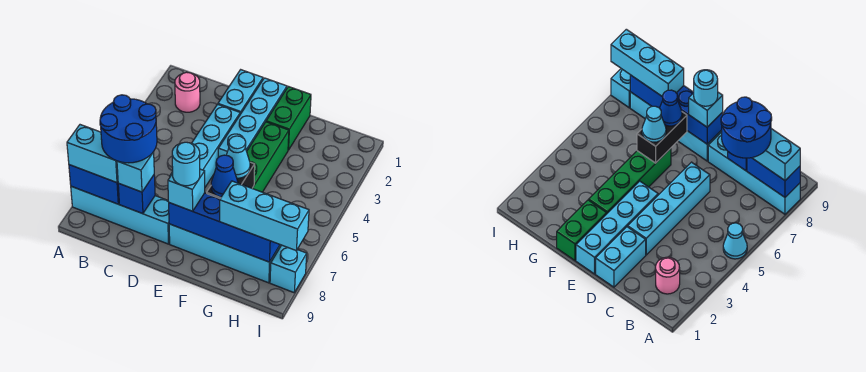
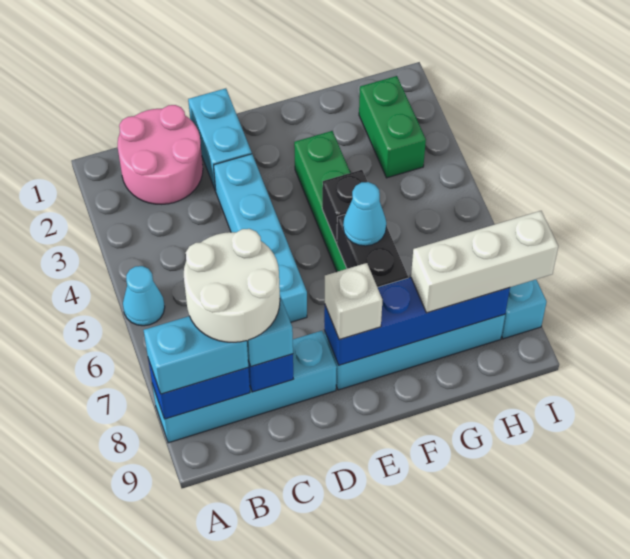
pink round brick B2 level 1 -> pink round brick B1:C2 level 1
blue round brick B7:C8 level 4 -> white round brick B7:C8 level 4
cyan brick E1:E4 level 1 -> none
cyan brick E8 level 3 -> white brick E8 level 3
cyan round brick E8 level 4 -> none
green brick F1:F2 level 1 -> green brick H2:H3 level 1
none -> black brick F5 level 2
blue cone F7 level 3 -> none
cyan brick G8:I8 level 3 -> white brick G8:I8 level 3

